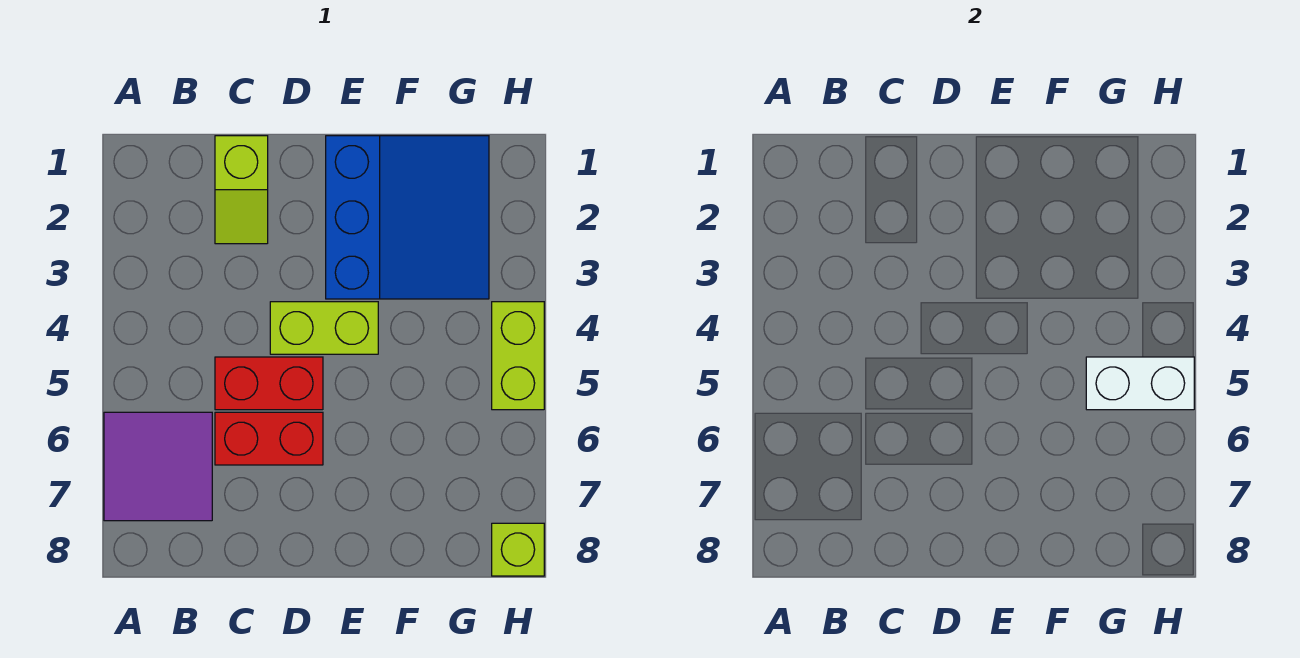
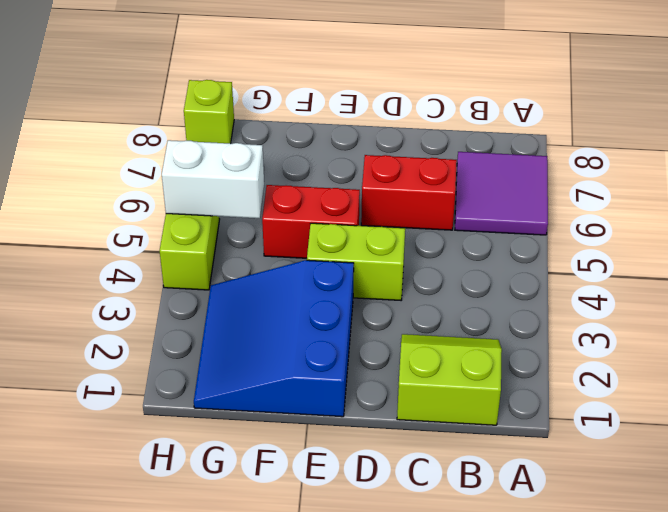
lime slope C1:C2 level 1 top 1 -> lime slope B1:C2 level 1 top 1
red brick C5:D5 level 1 -> red brick E5:F5 level 1

